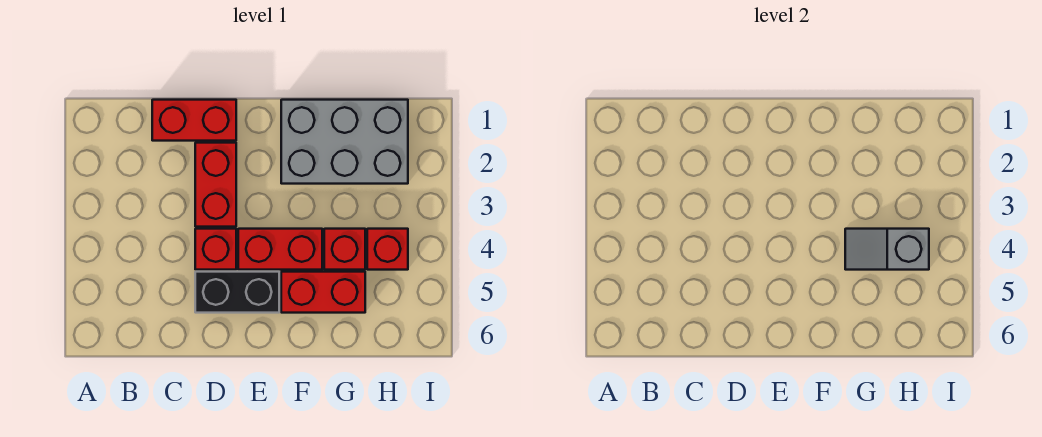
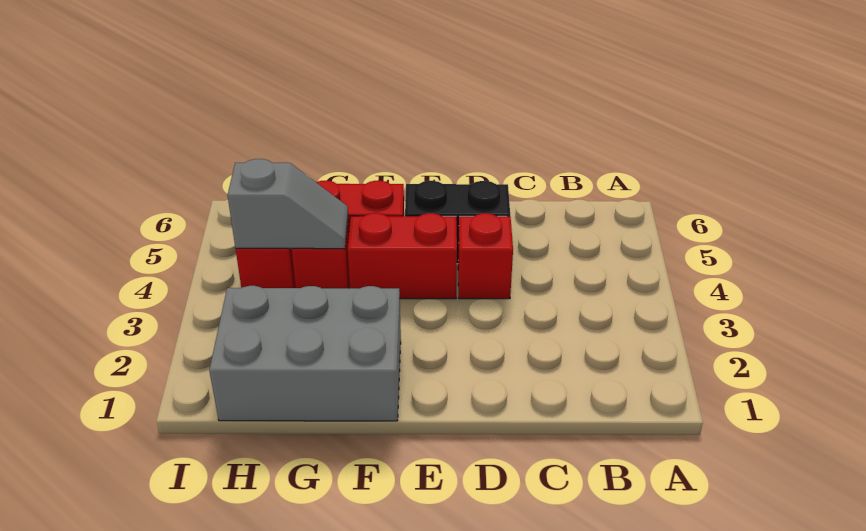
red brick C1:D1 level 1 -> none
red brick D2:D3 level 1 -> none

